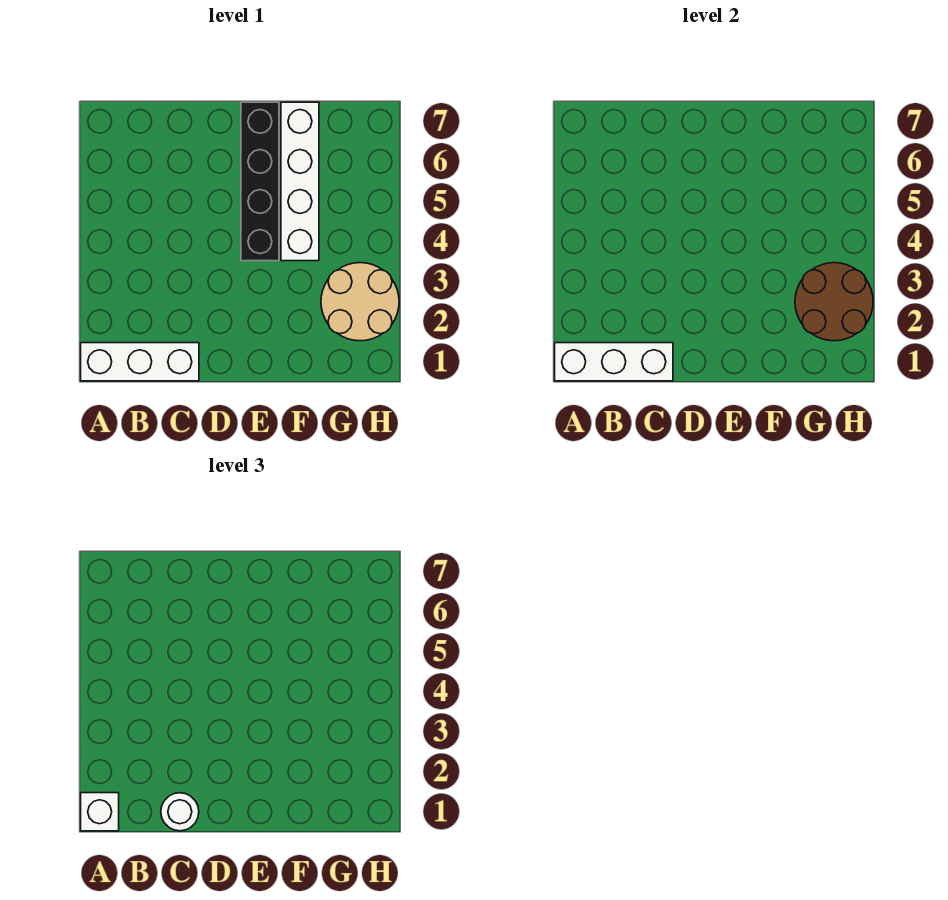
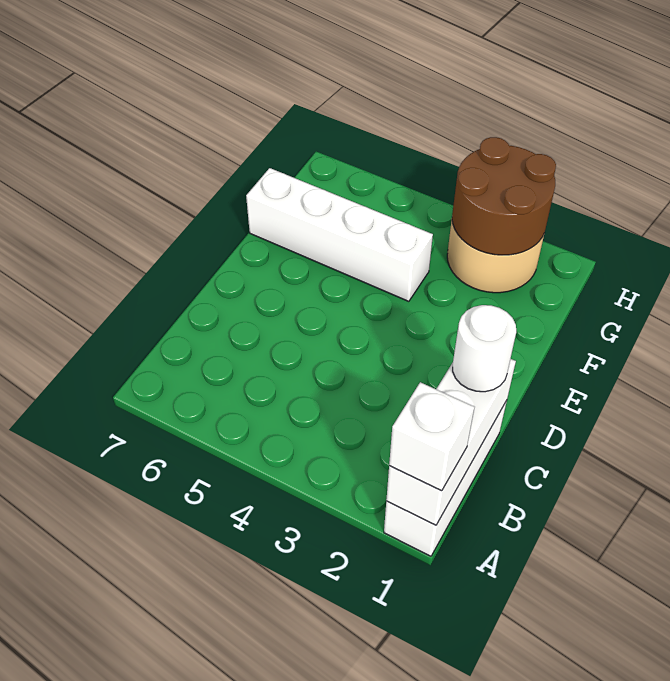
black brick E4:E7 level 1 -> none

